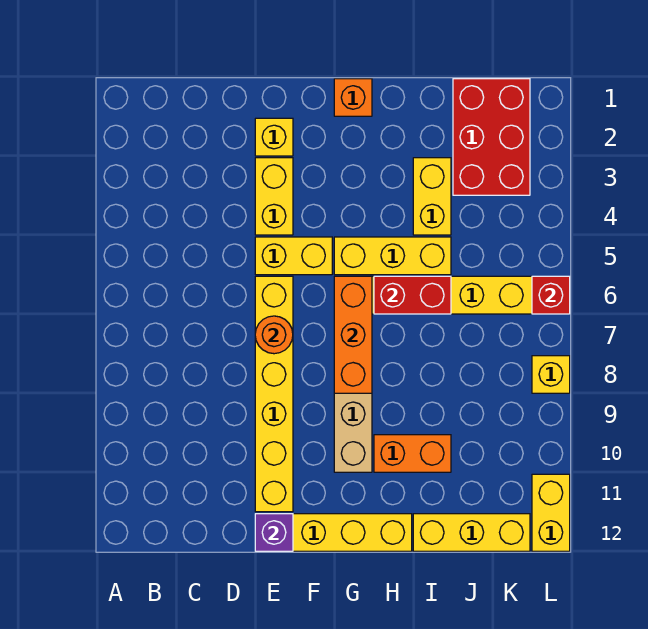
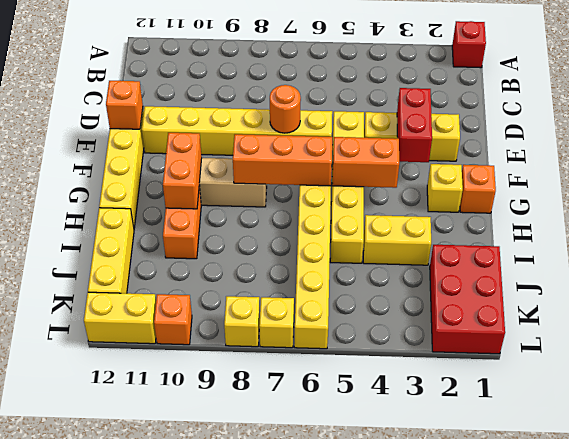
purple brick E12 level 2 -> orange brick E12 level 2
none -> yellow brick G2 level 1
none -> orange brick G4:G5 level 2
none -> orange brick G10:H10 level 2
red brick H6:I6 level 2 -> red brick E3:F3 level 2
red brick J1:K3 level 1 -> red brick J1:L2 level 1
red brick L6 level 2 -> red brick A1 level 1
none -> yellow brick L7 level 1
none -> orange brick L10 level 1

